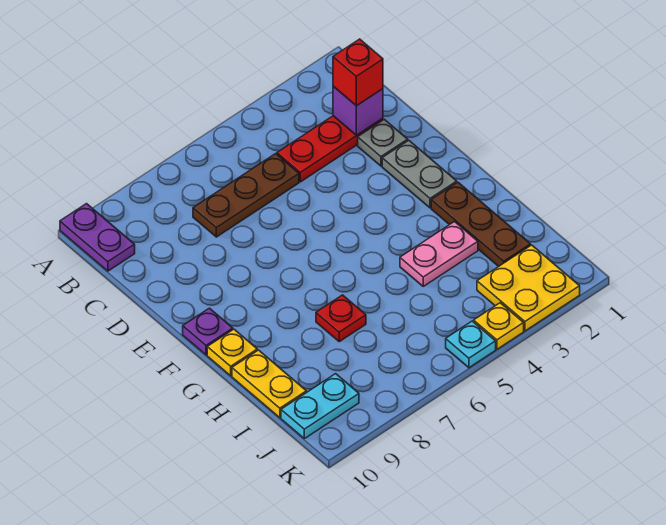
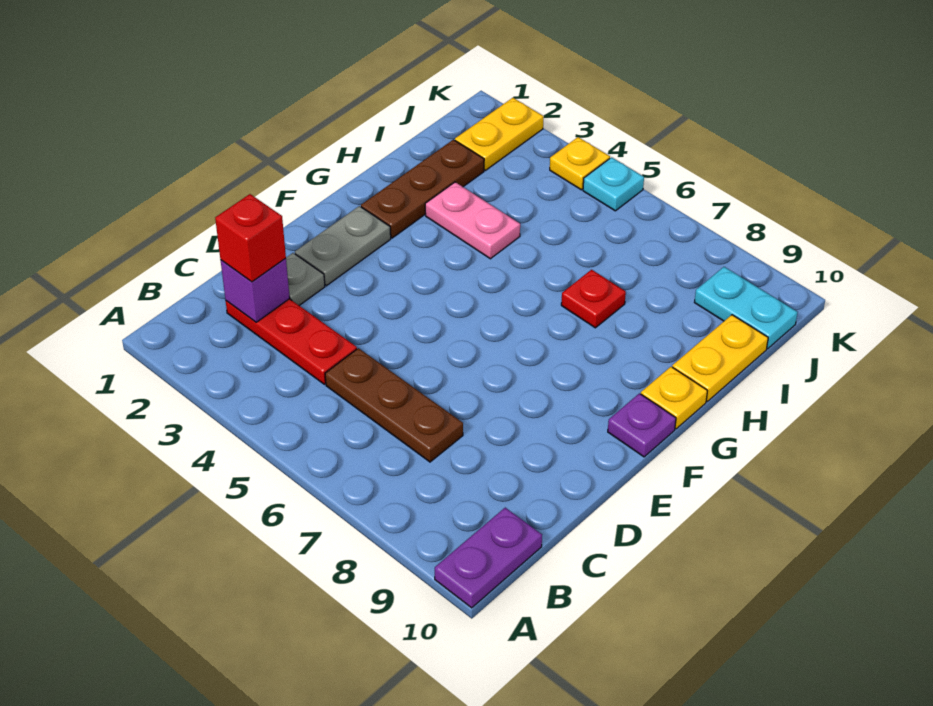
yellow plate J2:K3 level 1 -> yellow plate J2:K2 level 1

